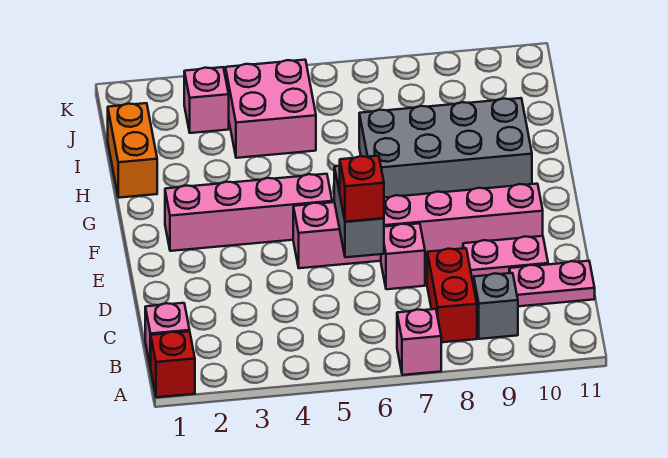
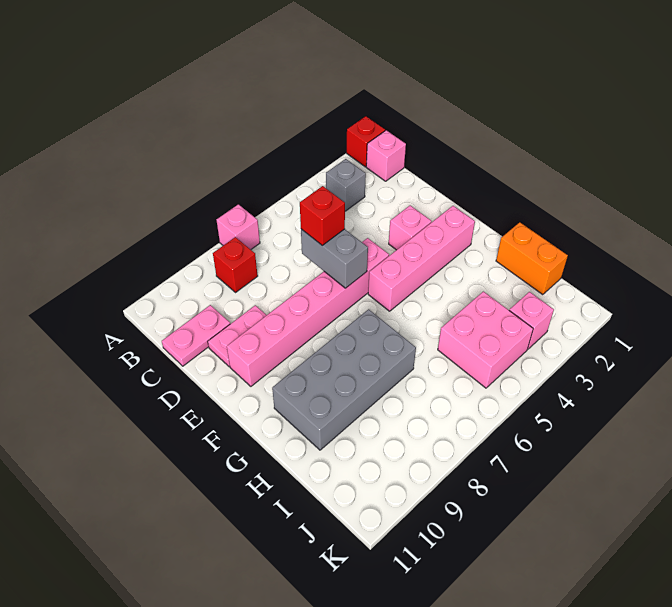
red brick B8:C8 level 1 -> red brick B8 level 1
grey brick B9 level 1 -> grey brick B3 level 1
pink brick D7 level 1 -> pink brick E3 level 1

